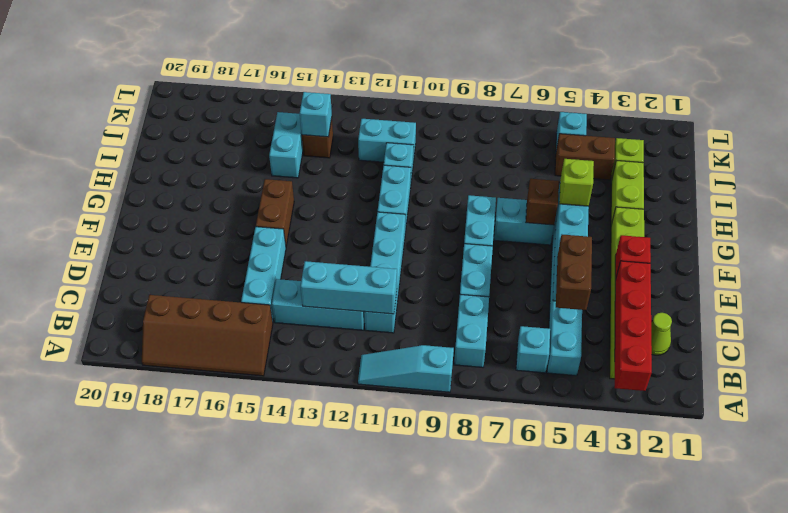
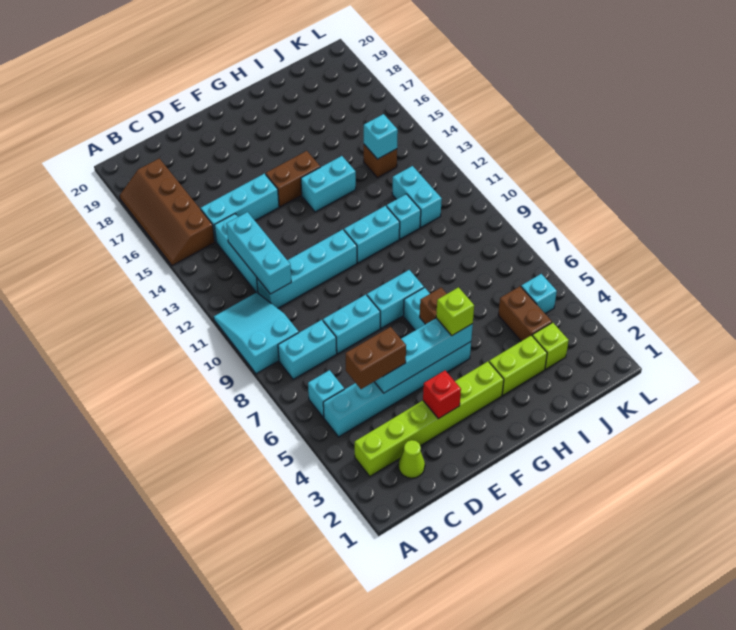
red brick A3:D3 level 2 -> none
cyan slope A9:A11 level 1 top 9 -> cyan slope A9:B11 level 1 top 9
cyan brick I15:J15 level 1 -> cyan brick G14:H14 level 1

